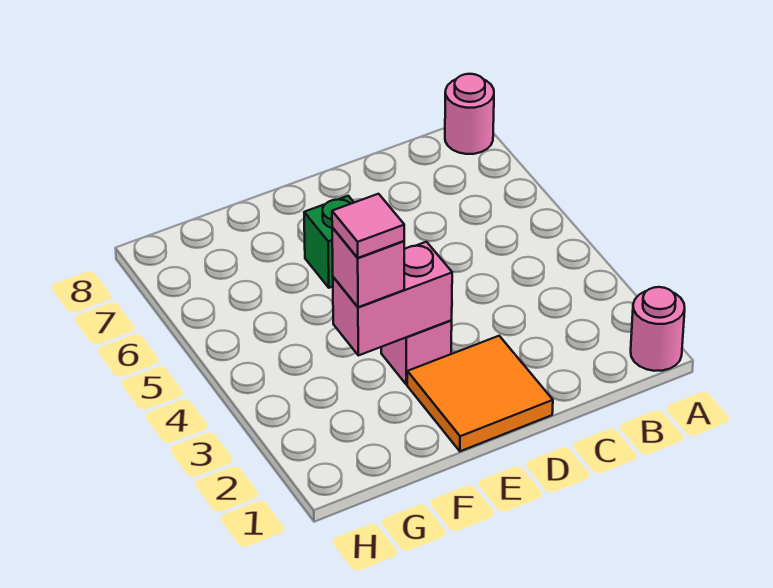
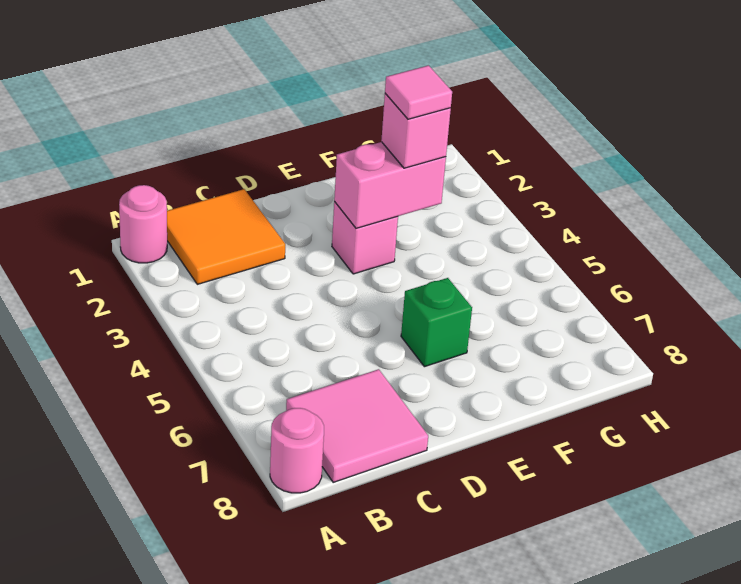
none -> pink tile B7:C8 level 1
orange tile D1:E2 level 1 -> orange tile B1:C2 level 1

